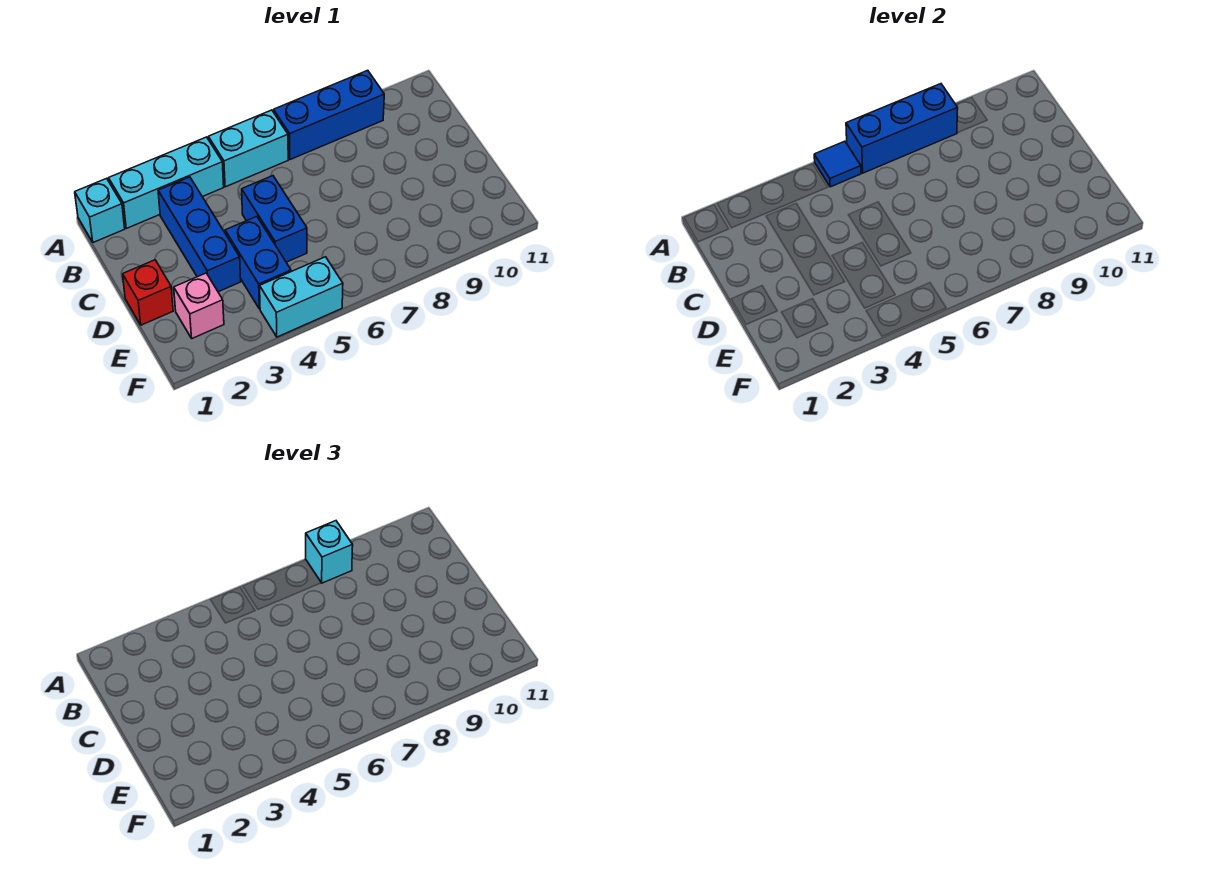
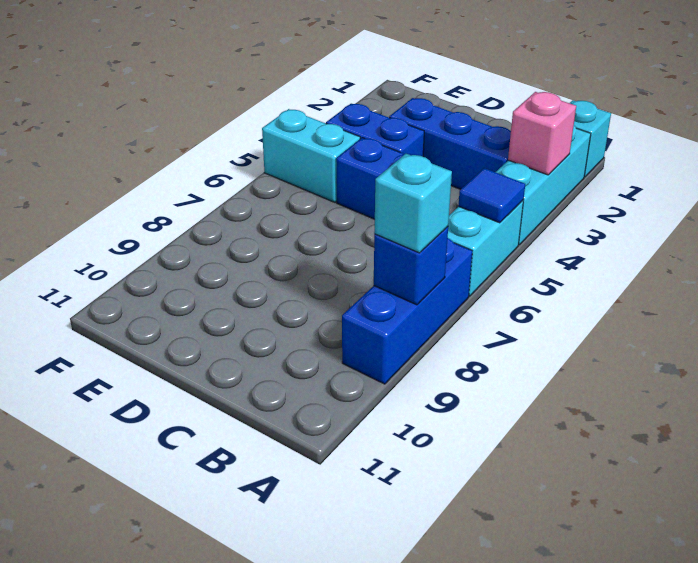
blue brick A6:A8 level 2 -> blue brick A8 level 2
red brick D1 level 1 -> none
pink brick E2 level 1 -> pink brick A3 level 2
cyan brick F4:F5 level 1 -> cyan brick E5:F5 level 1

